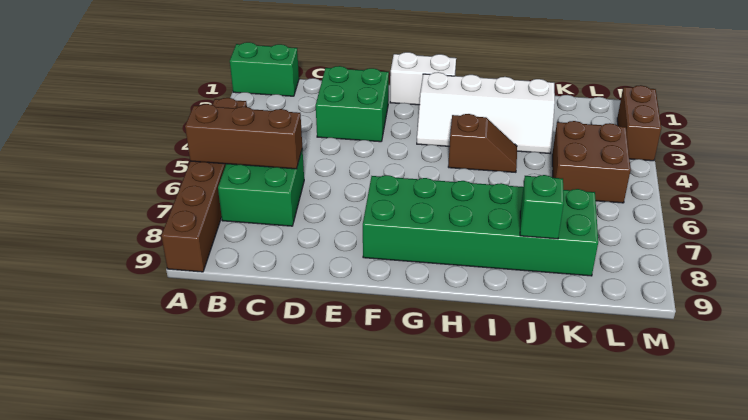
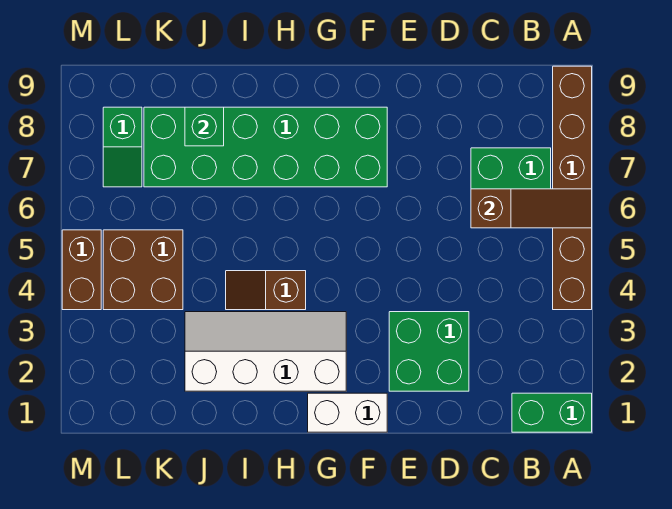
brown brick A6:C6 level 2 -> brown slope A6:C6 level 2 top C
none -> green slope L7:L8 level 1 top 8
brown brick M2:M3 level 1 -> brown brick M4:M5 level 1

